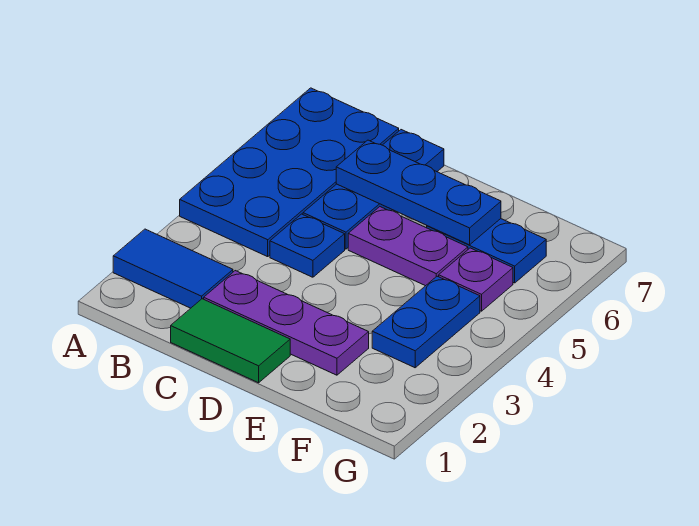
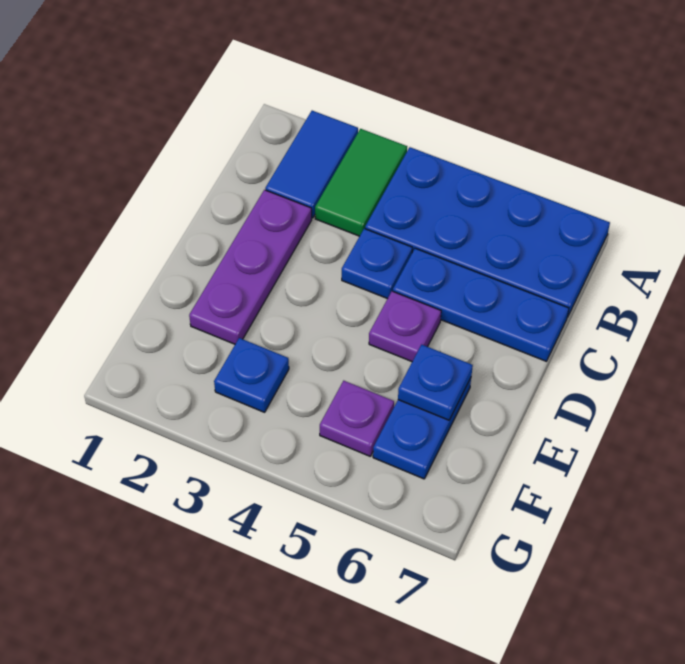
green tile C1:D1 level 1 -> green tile A3:B3 level 1
blue plate C6:E6 level 2 -> blue plate E6 level 2
purple plate D5:E5 level 1 -> purple plate D5 level 1
blue plate F3:F4 level 1 -> blue plate F3 level 1

